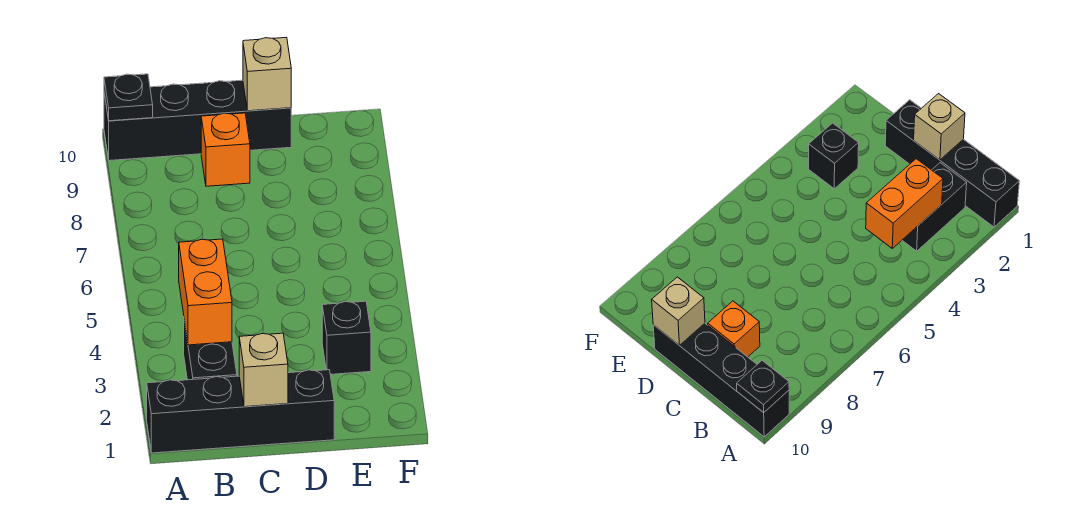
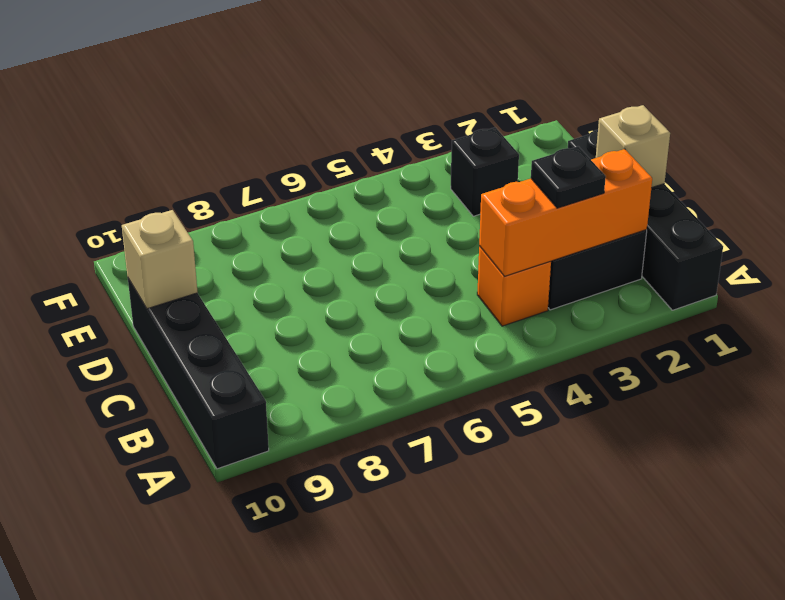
black plate A10 level 2 -> black plate B3 level 3
orange brick B3:B4 level 2 -> orange brick B2:B4 level 2
orange brick C9 level 1 -> orange brick B4 level 1

